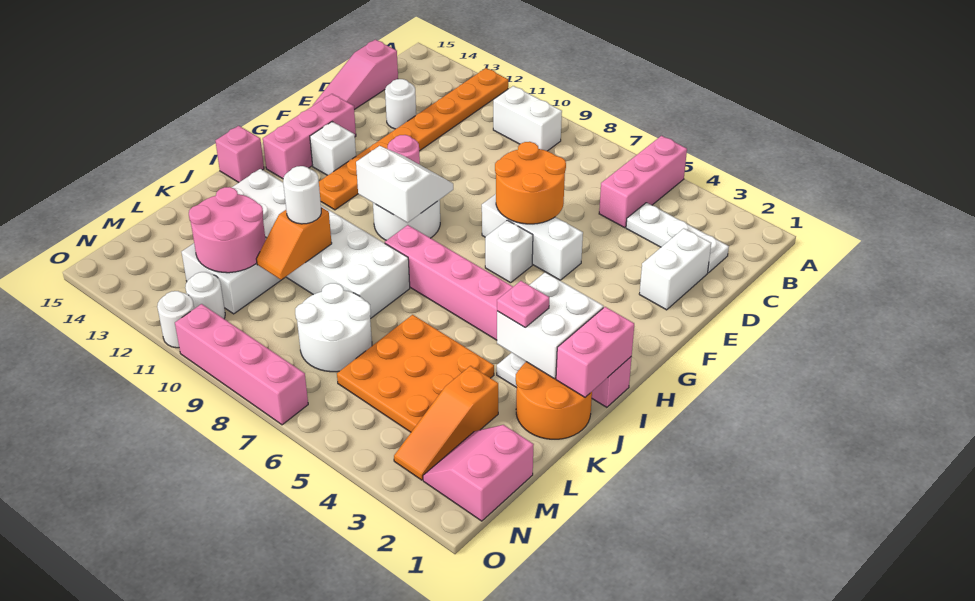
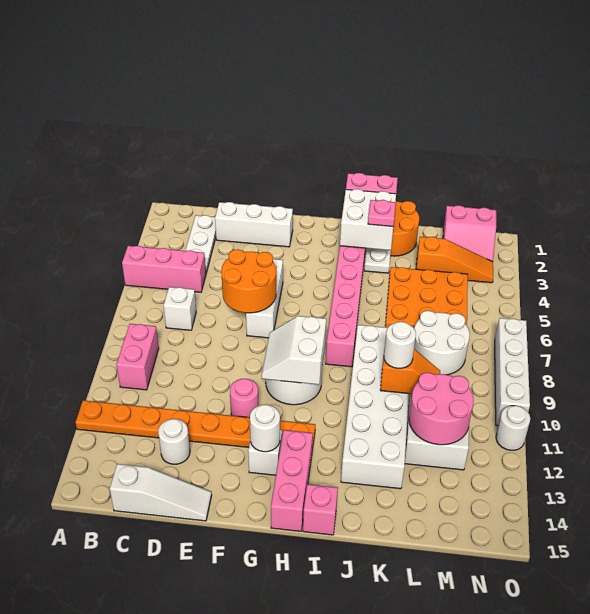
white brick B9:B10 level 1 -> pink brick B9:B10 level 1
pink slope C15:E15 level 1 top C -> white slope C15:E15 level 1 top C
white brick D2:E2 level 1 -> white brick D2:F2 level 1
pink brick F14:H14 level 1 -> pink brick H13:H15 level 1
white brick G6 level 1 -> white brick C7 level 1
white round brick N11 level 1 -> white round brick G13 level 2
pink brick O7:O10 level 1 -> white brick O7:O10 level 1

